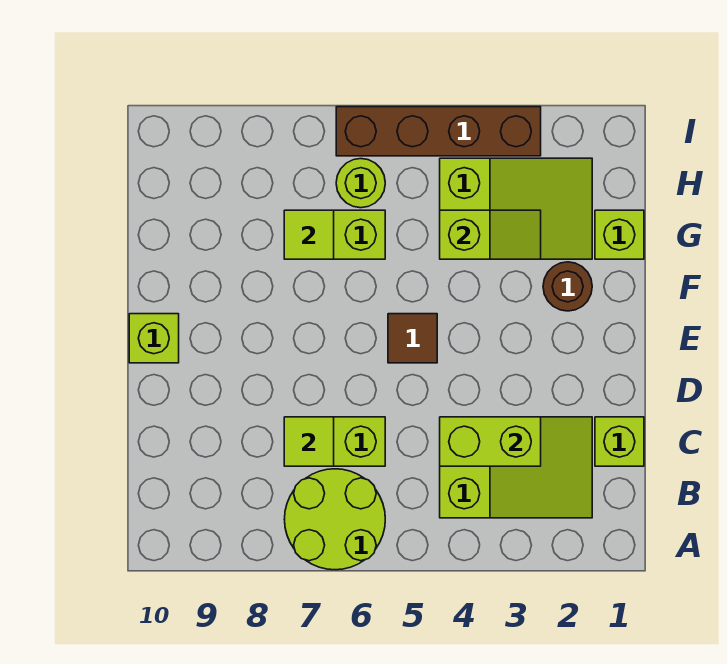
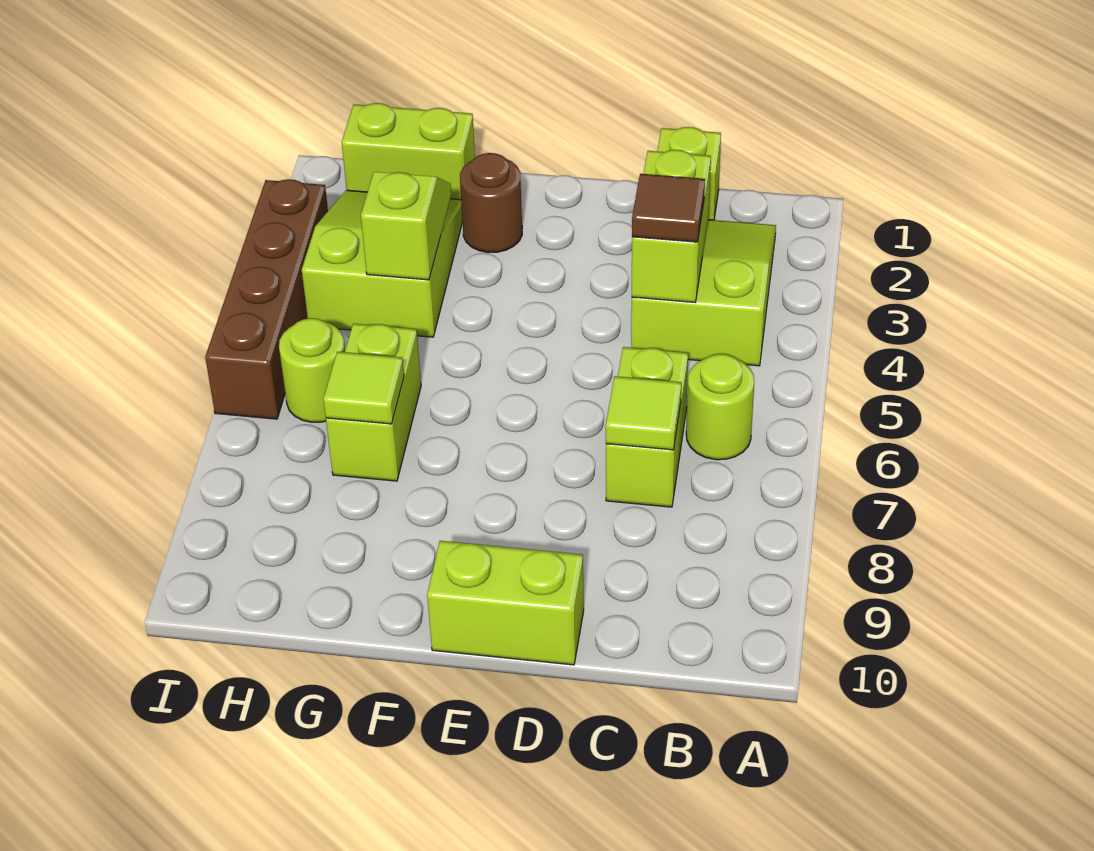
lime round brick A6:B7 level 1 -> lime round brick B6 level 1
brown tile E5 level 1 -> brown tile C4 level 3
lime brick E10 level 1 -> lime brick D10:E10 level 1
lime brick G1 level 1 -> lime brick G1:H1 level 1

